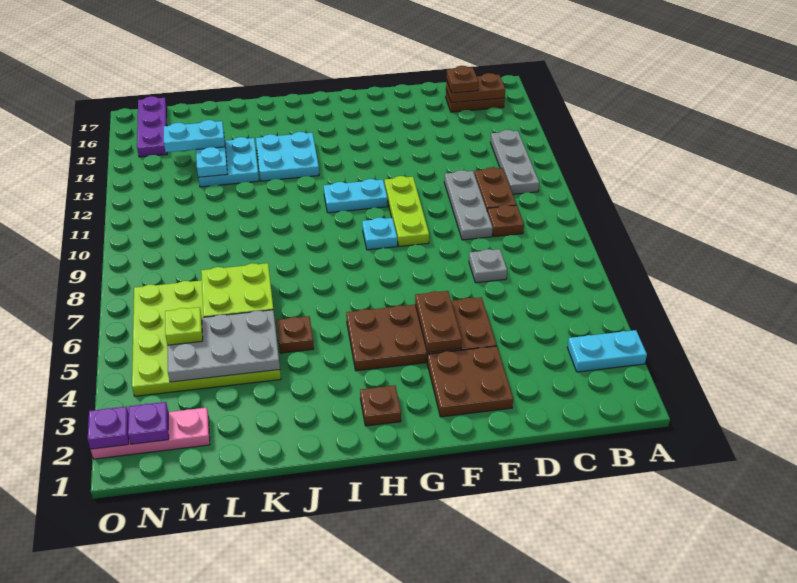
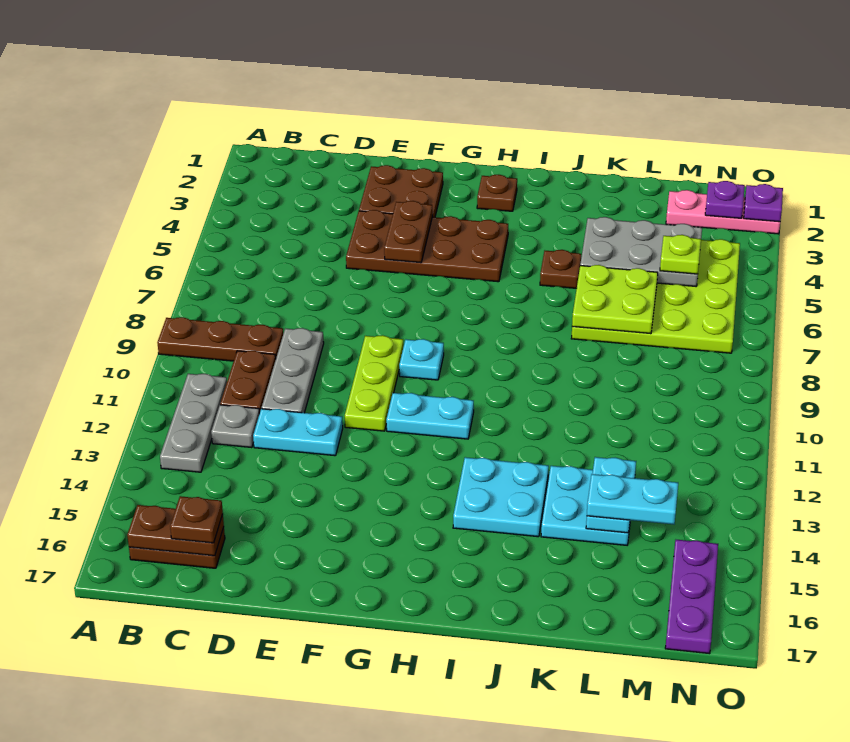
cyan plate A3:B3 level 1 -> cyan plate D12:E12 level 1
brown plate C9 level 1 -> brown plate A9:C9 level 1
grey plate D7 level 1 -> grey plate C12 level 1

